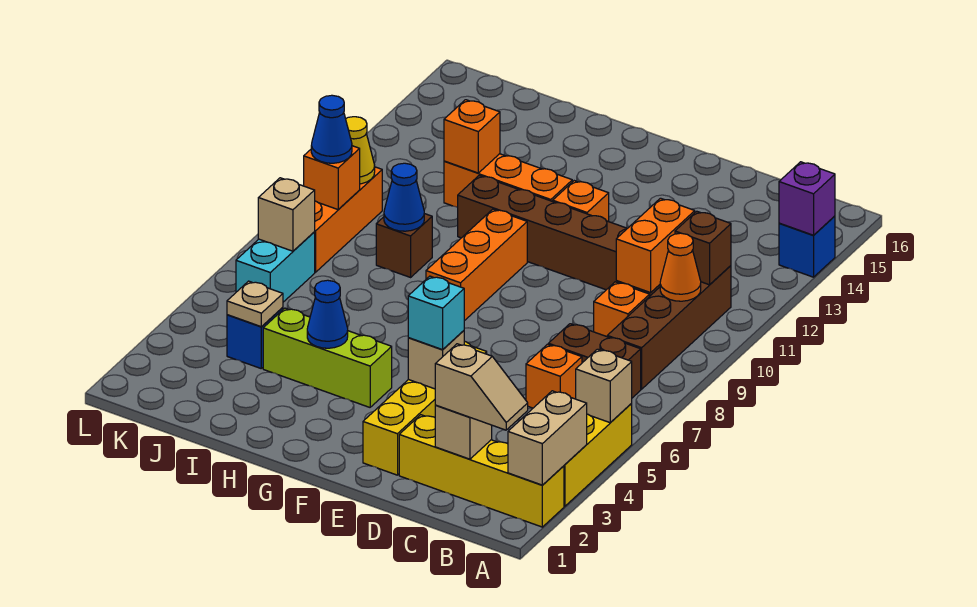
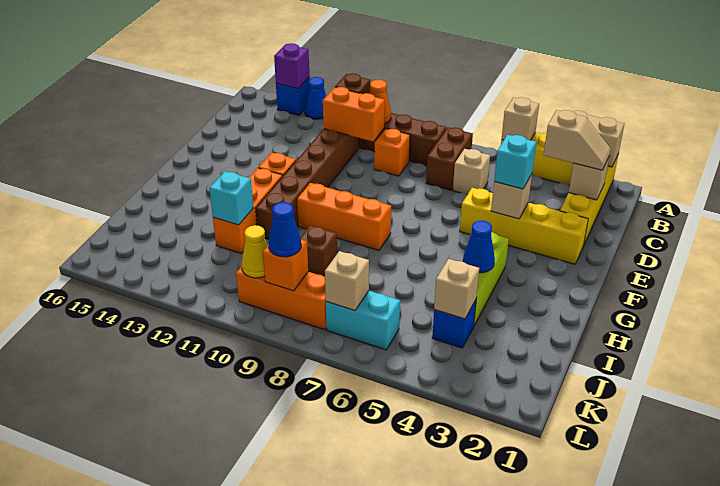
tan slope B2:C2 level 3 top C -> tan slope C2:C3 level 3 top 3
orange brick C6 level 1 -> tan brick C6 level 1
blue cone I9 level 2 -> blue cone A13 level 1
orange brick I12 level 2 -> cyan brick I12 level 2
tan plate J4 level 2 -> tan brick J4 level 2

